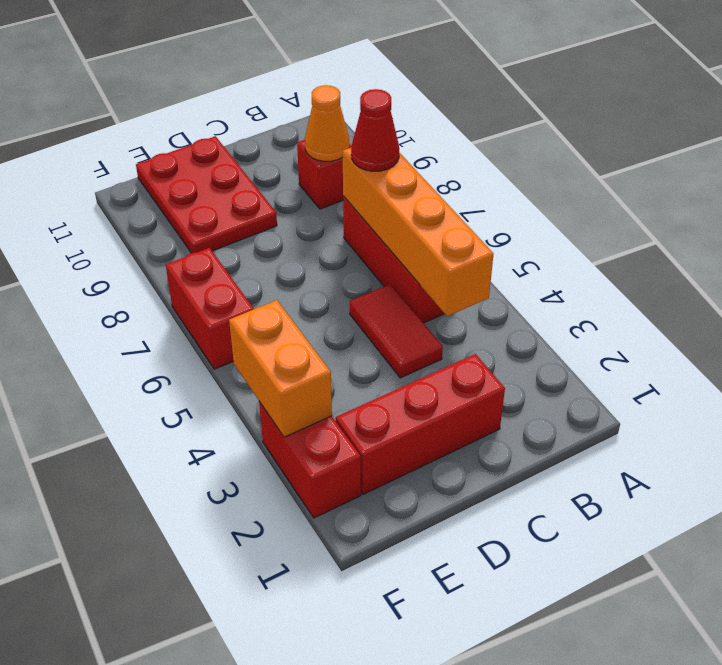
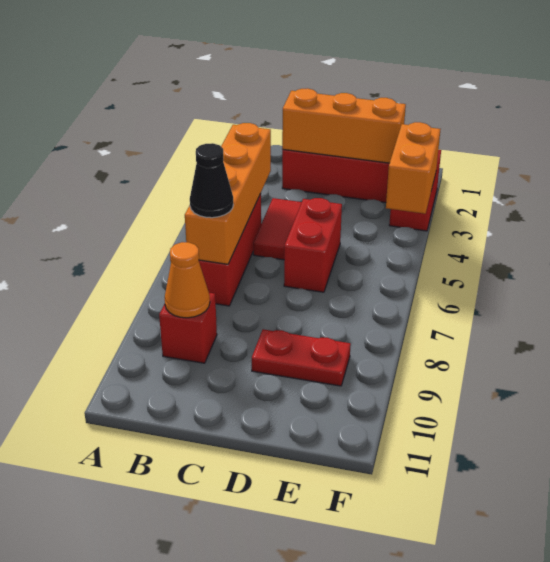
red cone B7 level 3 -> black cone B7 level 3
none -> orange brick C2:E2 level 2
red plate D9:E11 level 1 -> red plate D9:E9 level 1
red brick F6:F7 level 1 -> red brick D5:D6 level 1

